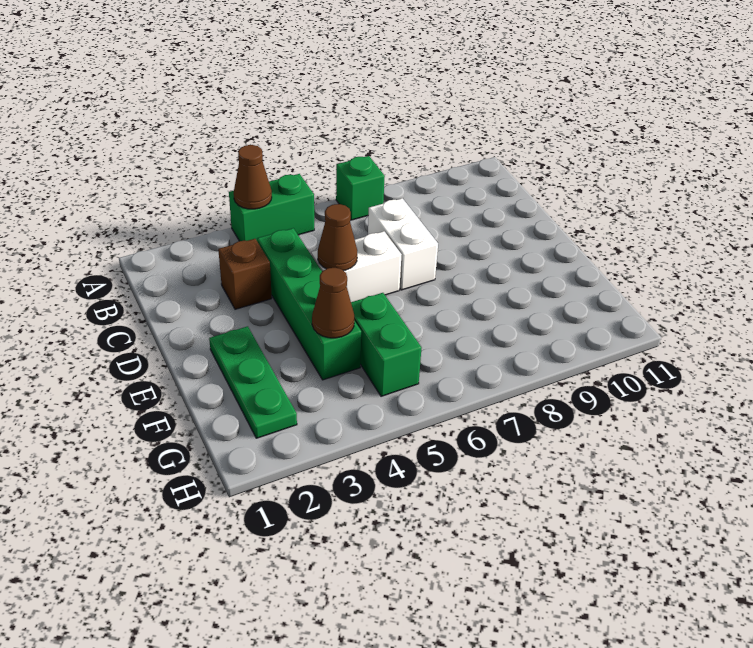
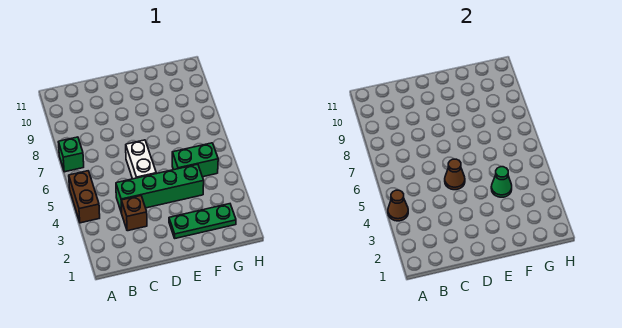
green brick A4:A5 level 1 -> brown brick A4:A5 level 1
white brick C7:D7 level 1 -> none
brown cone F4 level 2 -> green cone F4 level 2

